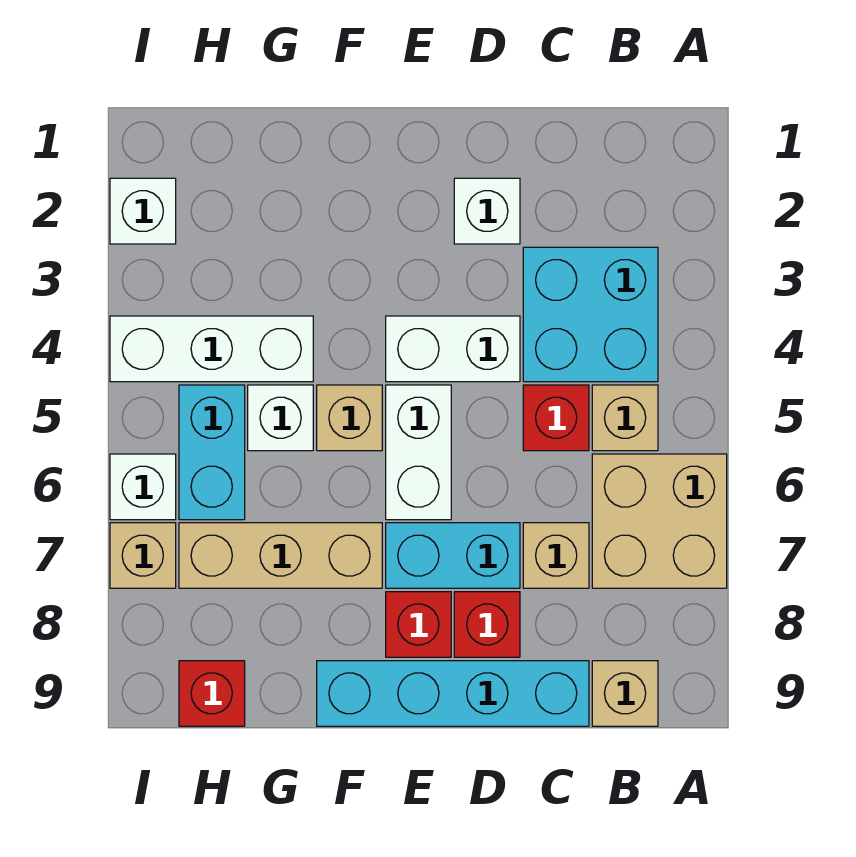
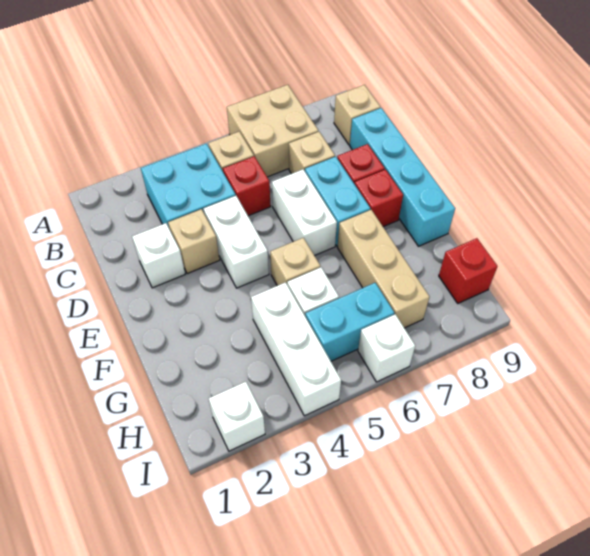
white brick E5:E6 level 1 -> white brick D6:E6 level 1
tan brick I7 level 1 -> tan brick D3 level 1

